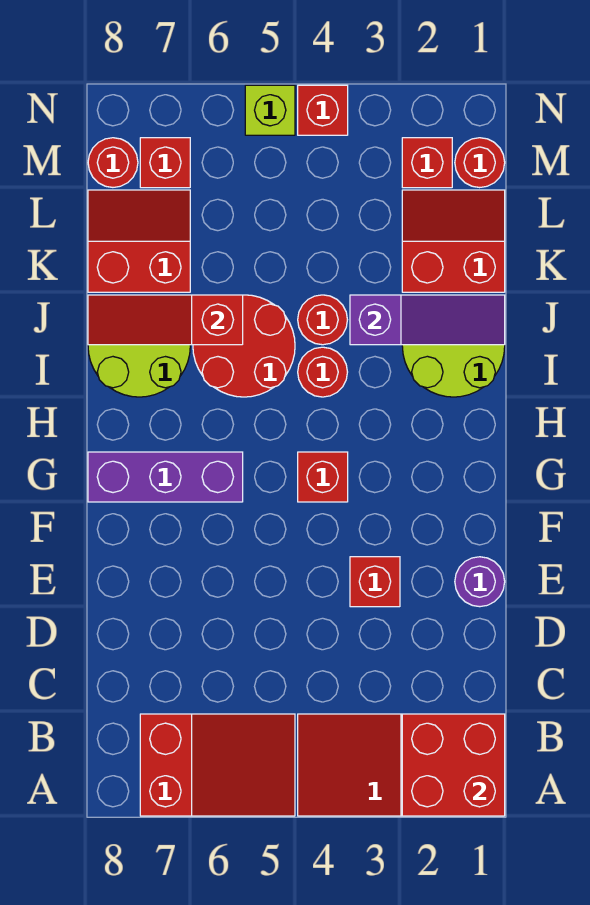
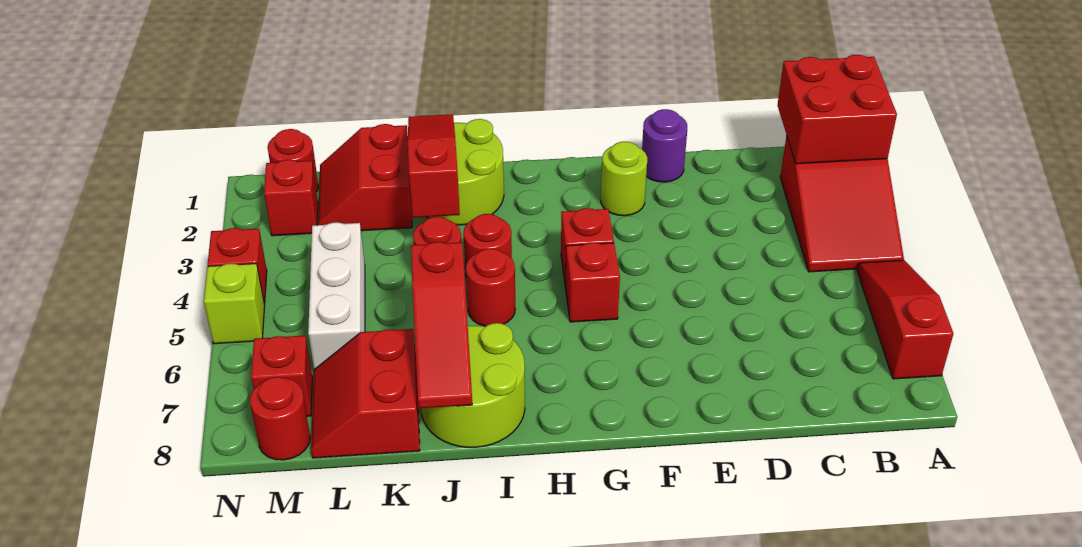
red slope A5:B7 level 1 top 7 -> red slope A5:A7 level 1 top 7
red brick E3 level 1 -> red brick G5 level 1
none -> lime round brick F2 level 1
purple brick G6:G8 level 1 -> none
red round brick I5:J6 level 1 -> red round brick I5 level 1
purple slope J1:J3 level 2 top 3 -> red slope J1:J3 level 2 top 3
none -> white brick L4:L6 level 1

